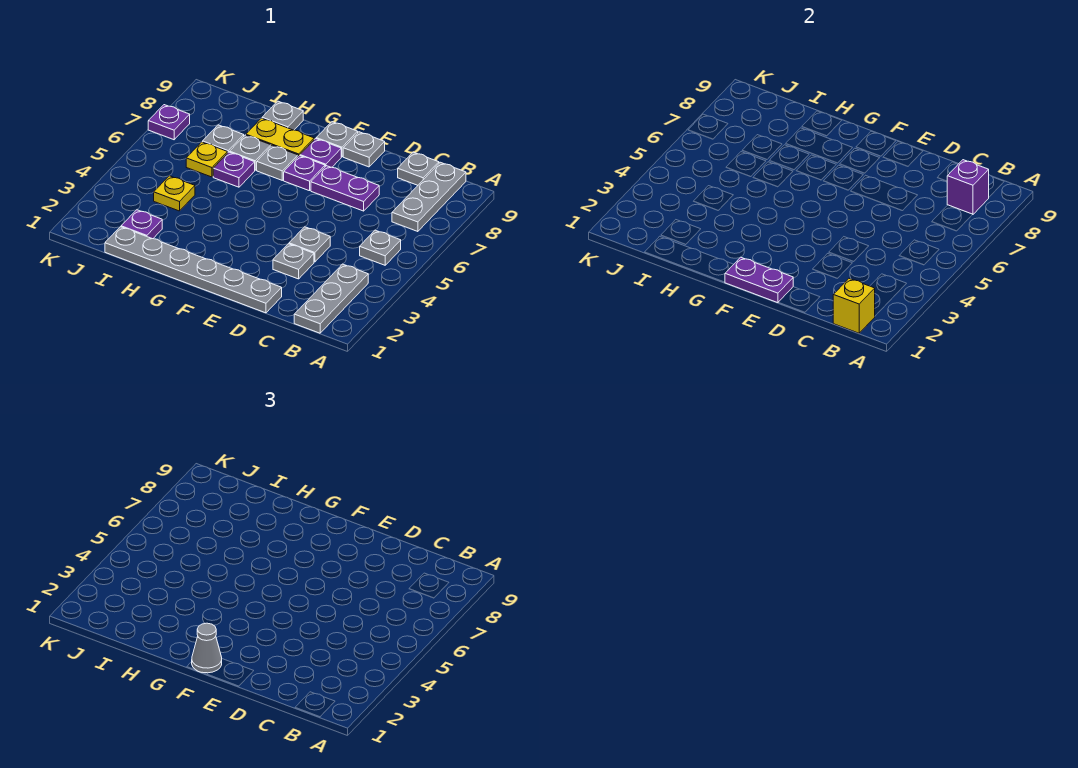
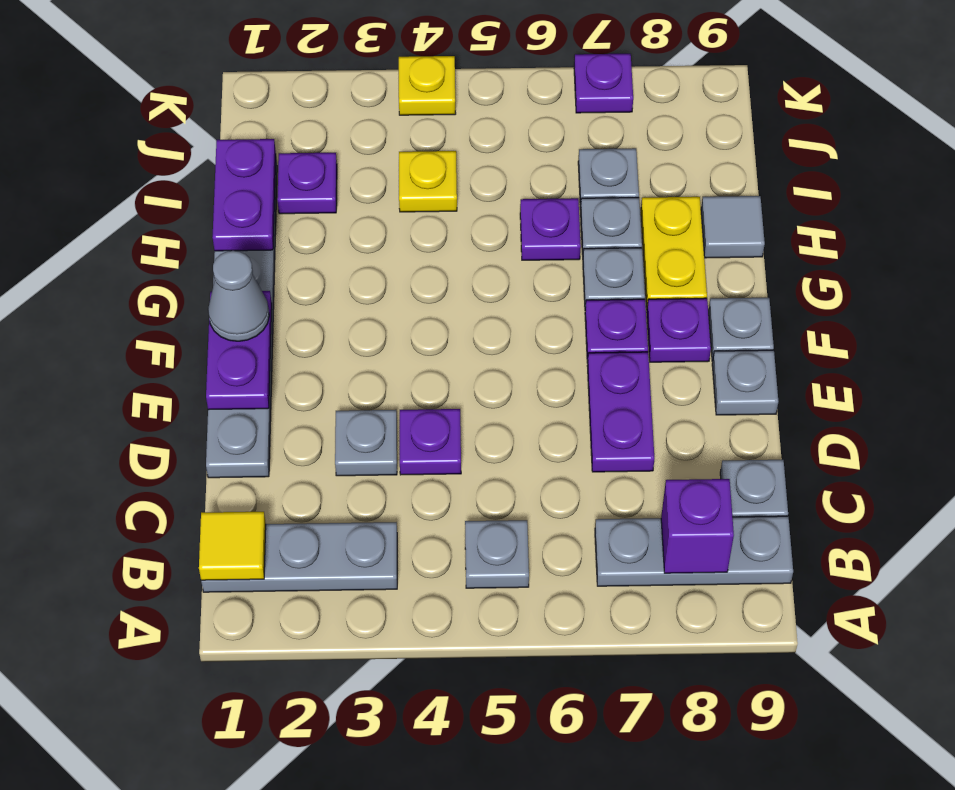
yellow brick B1 level 2 -> yellow tile B1 level 2
grey plate D4 level 1 -> purple plate D4 level 1
none -> purple plate H1:I1 level 2
grey plate H9 level 1 -> grey tile H9 level 1
yellow plate I6 level 1 -> yellow plate K4 level 1

